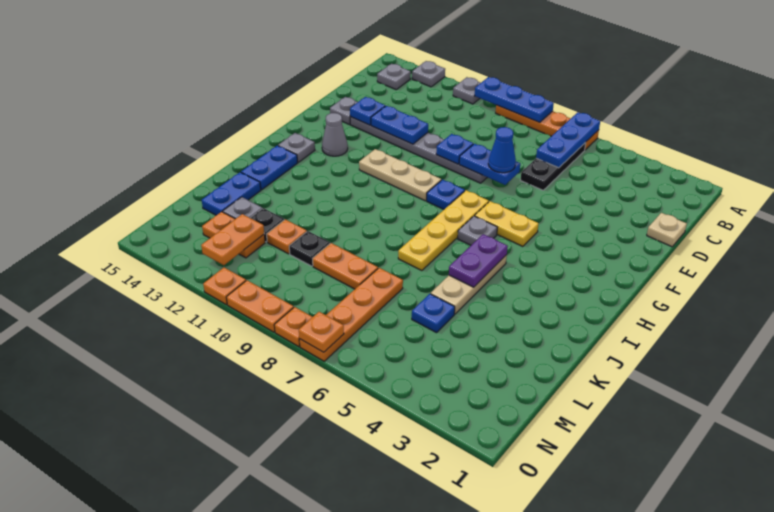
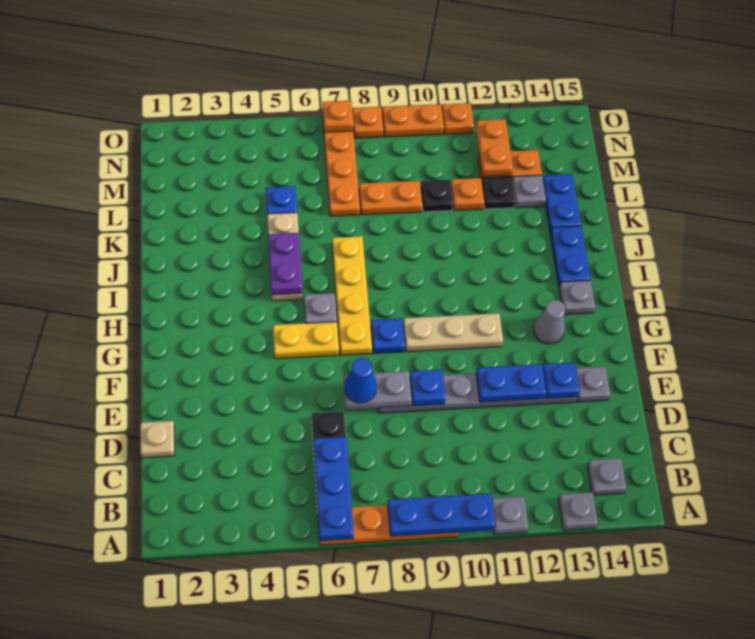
blue plate E7:E8 level 2 -> grey plate E7:E8 level 2

